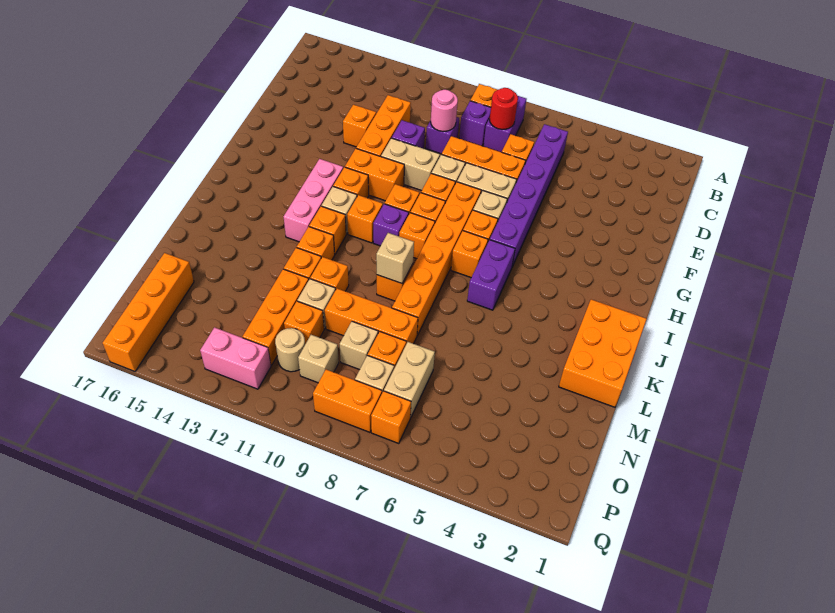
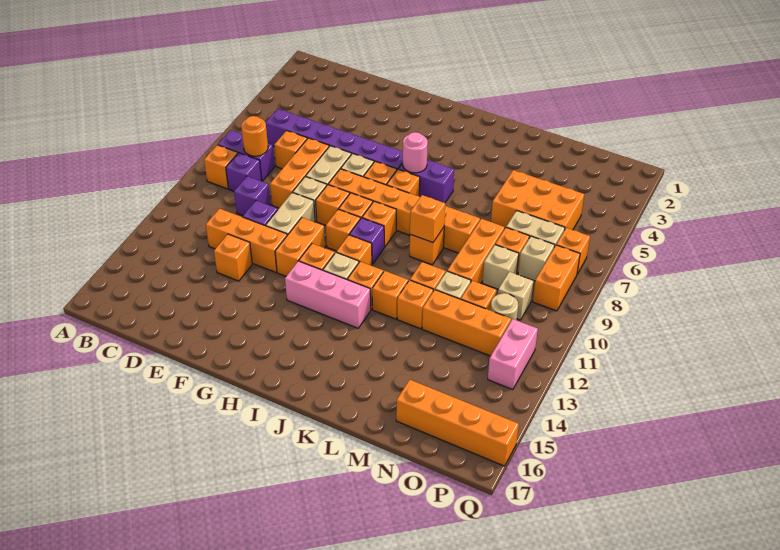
red round brick C8 level 2 -> orange round brick C8 level 2
pink round brick D10 level 2 -> pink round brick I6 level 2
orange brick J1:L2 level 1 -> orange brick M5:O6 level 1
tan brick K9 level 2 -> orange brick K9 level 2

